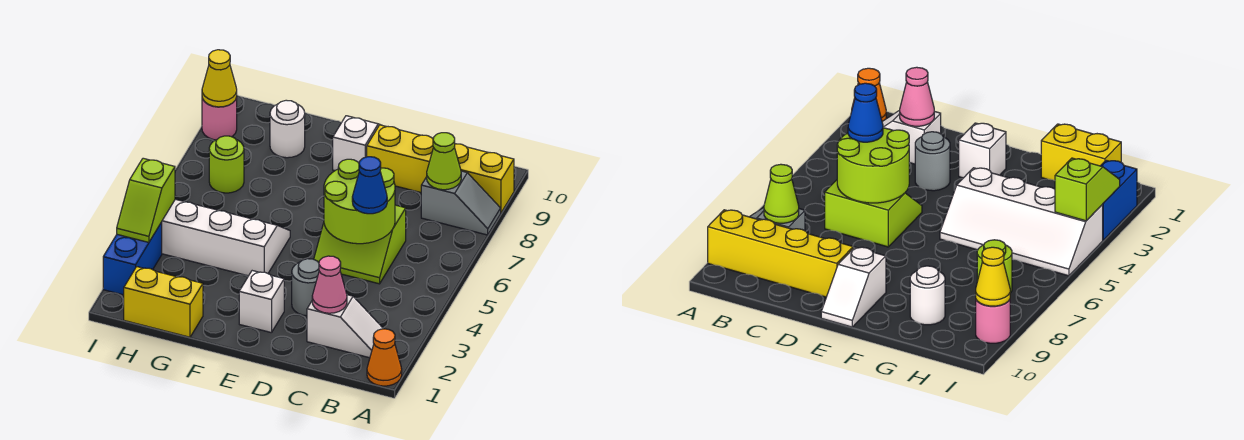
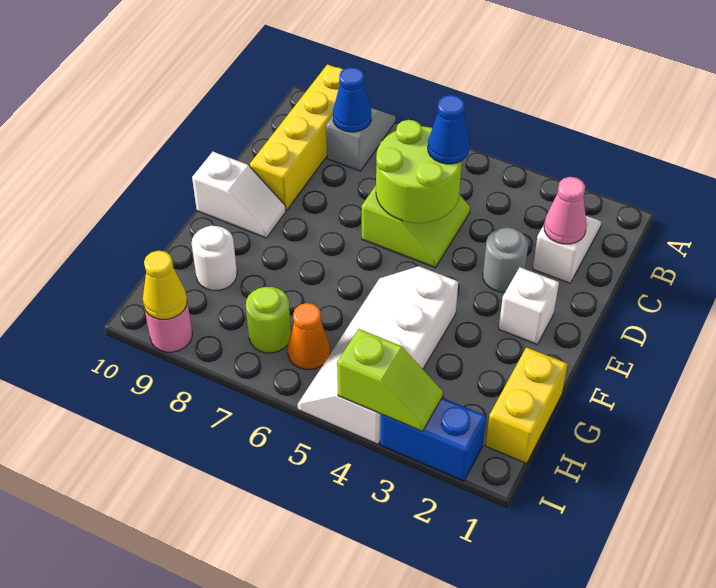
orange cone A1 level 1 -> orange cone H6 level 1
lime cone B8 level 2 -> blue cone B8 level 2
white slope E9:E10 level 1 top 9 -> white slope E9:E10 level 1 top 10

